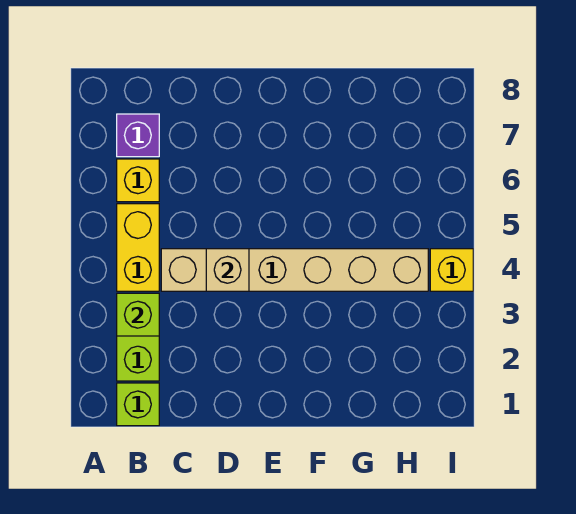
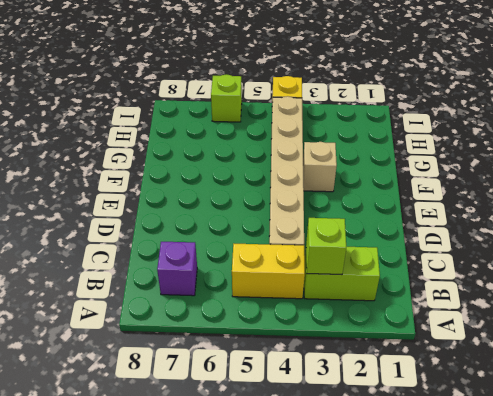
lime brick B1 level 1 -> lime brick I6 level 1
yellow brick B6 level 1 -> none
tan brick D4 level 2 -> tan brick F3 level 1

